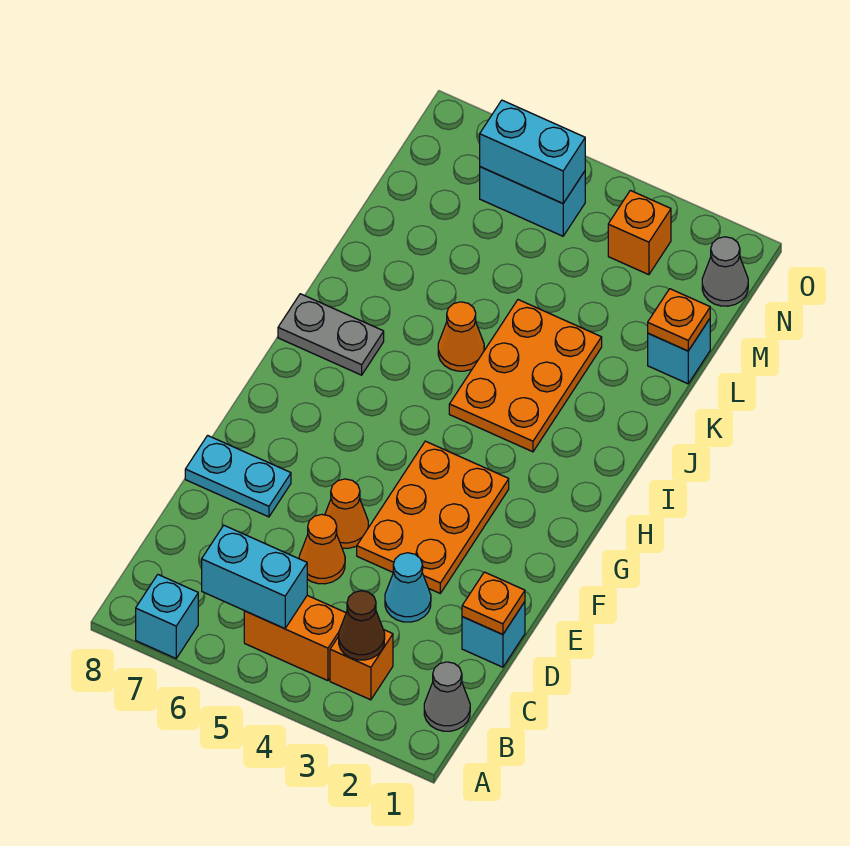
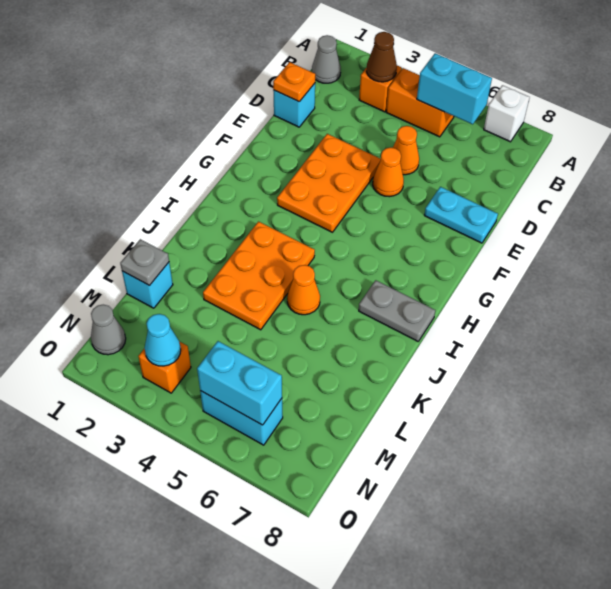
cyan brick A7 level 1 -> white brick A7 level 1
cyan cone D3 level 1 -> cyan cone N3 level 2
orange plate L1 level 2 -> grey plate L1 level 2

